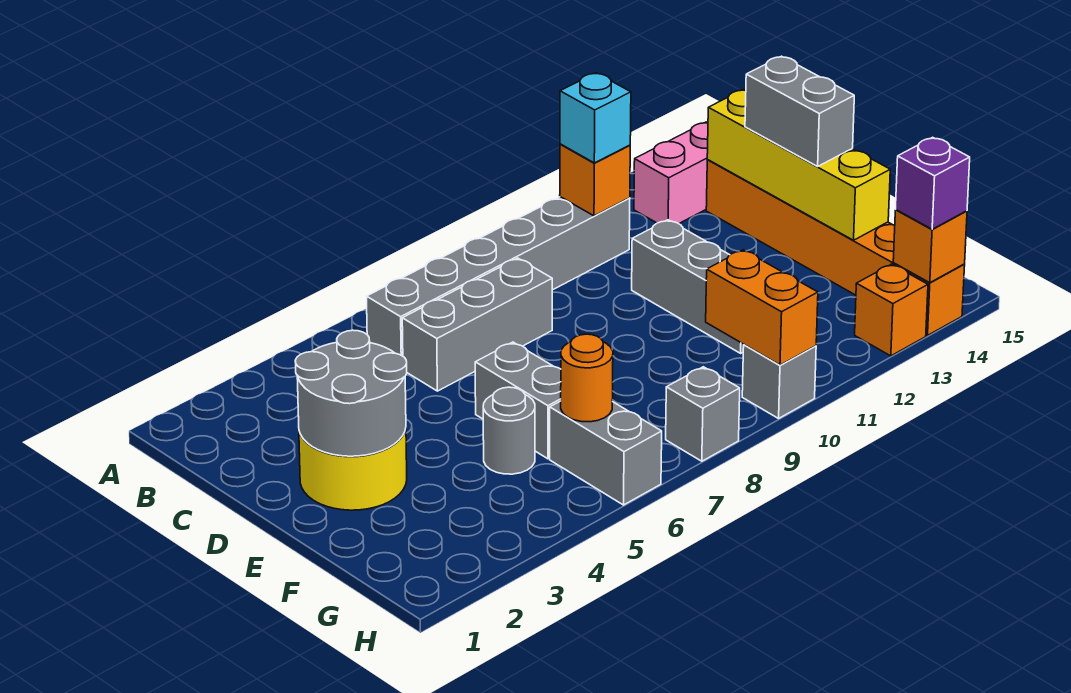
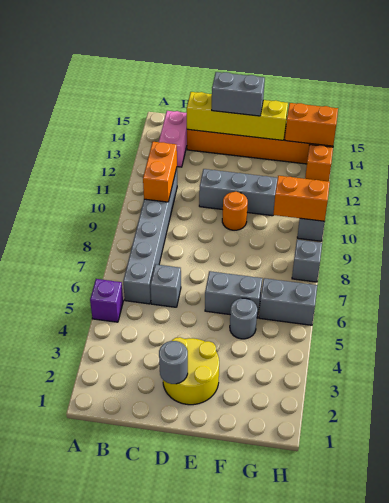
orange brick B11 level 2 -> orange brick B10:B11 level 2
cyan brick B11 level 3 -> none
grey brick C6:C8 level 1 -> grey brick C6 level 1
grey round brick D2:E3 level 2 -> grey round brick D2 level 2
orange round brick G6 level 2 -> orange round brick E10 level 1
orange brick H14 level 2 -> orange brick G14:H14 level 2
purple brick H14 level 3 -> purple brick A5 level 1

